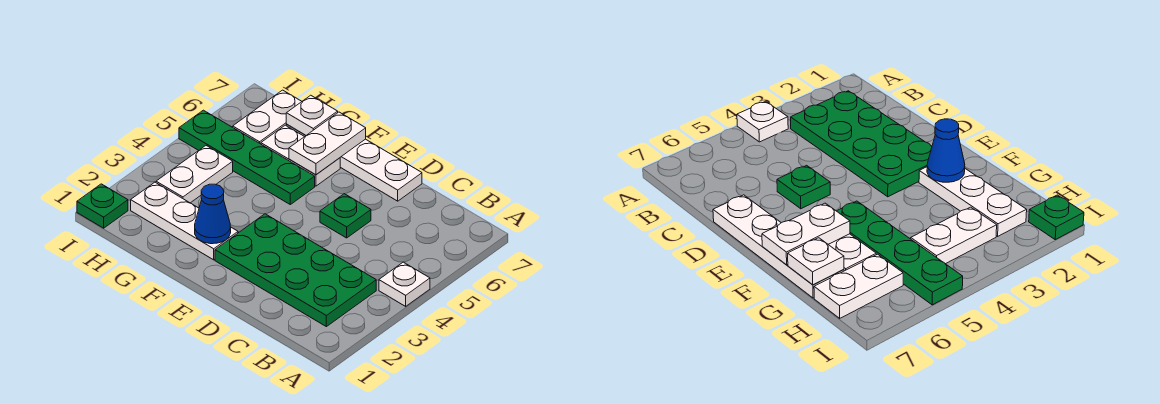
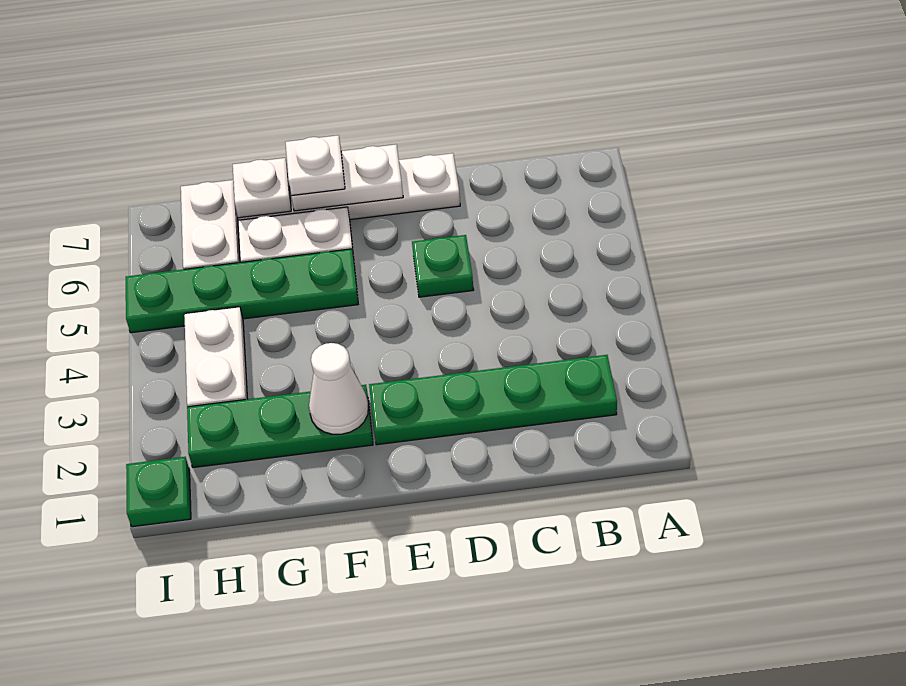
white plate A4 level 1 -> white plate F7 level 3
green plate B2:E3 level 1 -> green plate B2:E2 level 1
white plate F2:H2 level 1 -> green plate F2:H2 level 1
blue cone F2 level 2 -> white cone F2 level 2
white plate F6:F7 level 2 -> white plate E7:F7 level 2

